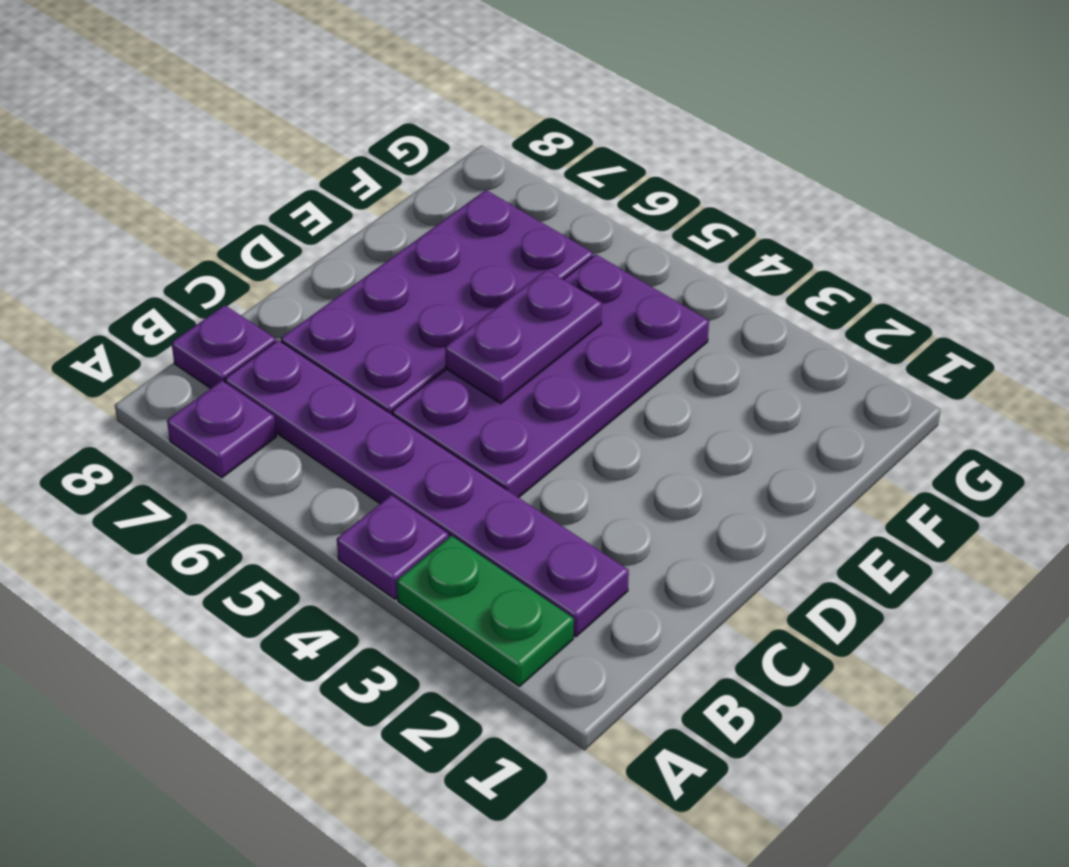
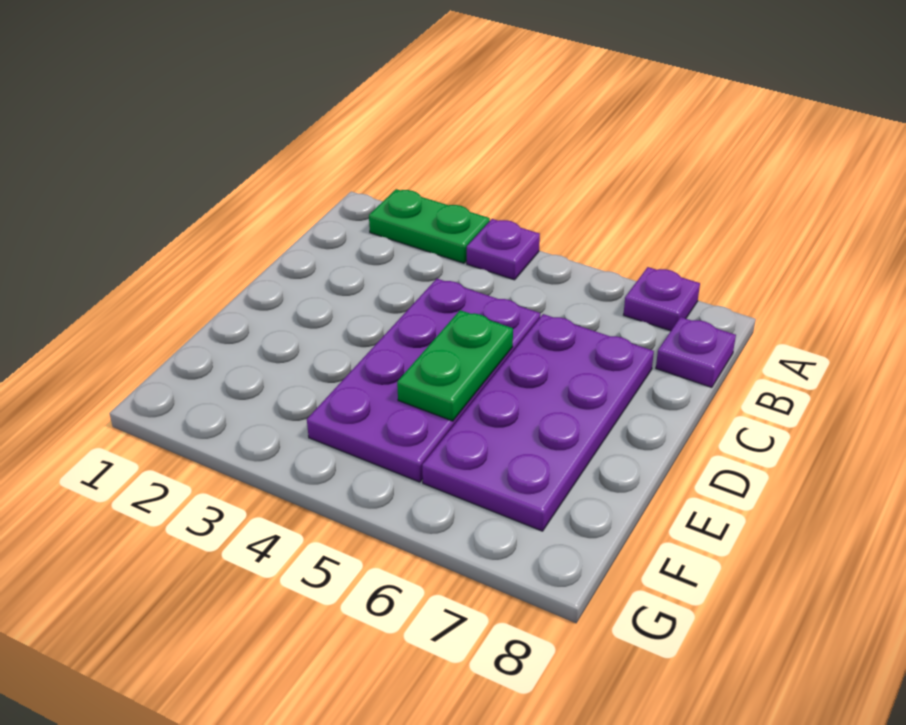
purple plate B2:B7 level 1 -> none
purple plate D5:E5 level 2 -> green plate D5:E5 level 2

